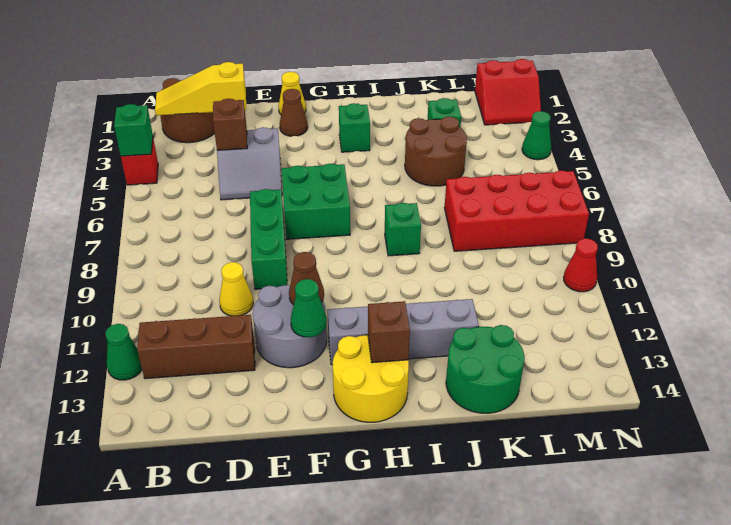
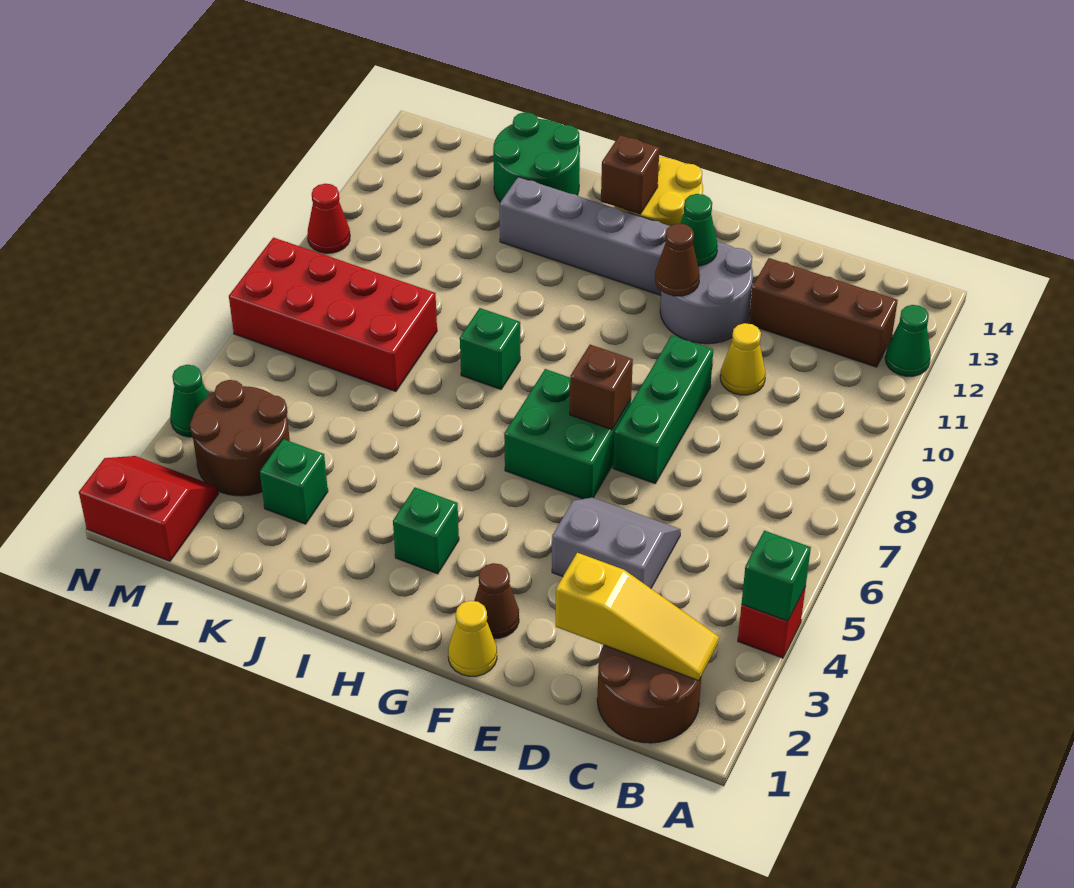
brown brick D4 level 2 -> brown brick F7 level 2
brown round brick J4:K5 level 1 -> brown round brick L3:M4 level 1

